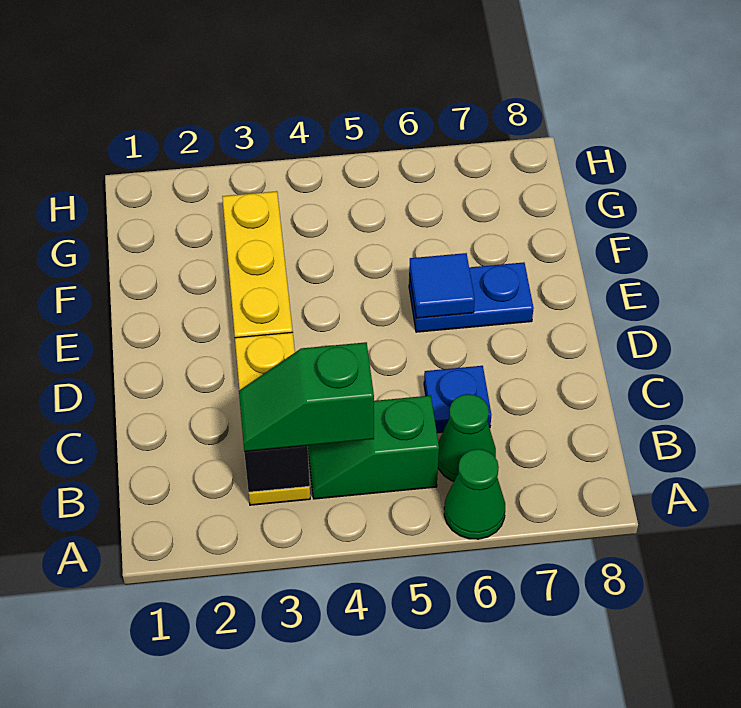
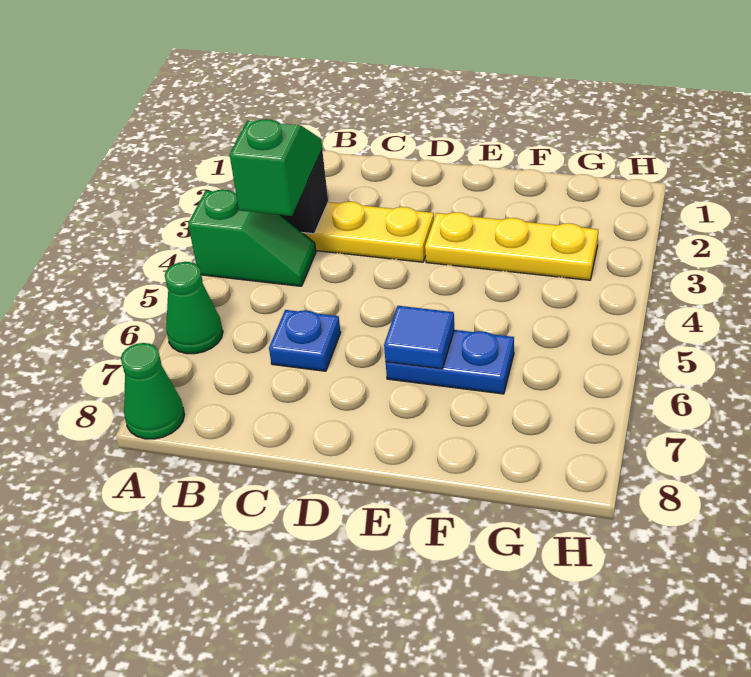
green slope B4:B5 level 1 top 5 -> green slope A4:B4 level 1 top A
green cone B6 level 1 -> green cone A8 level 1
blue plate E6:E7 level 1 -> blue plate E6:F6 level 1

